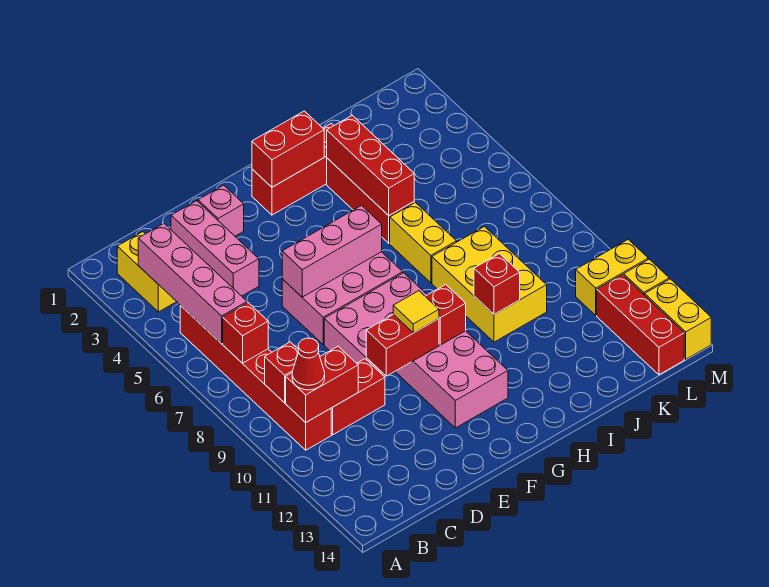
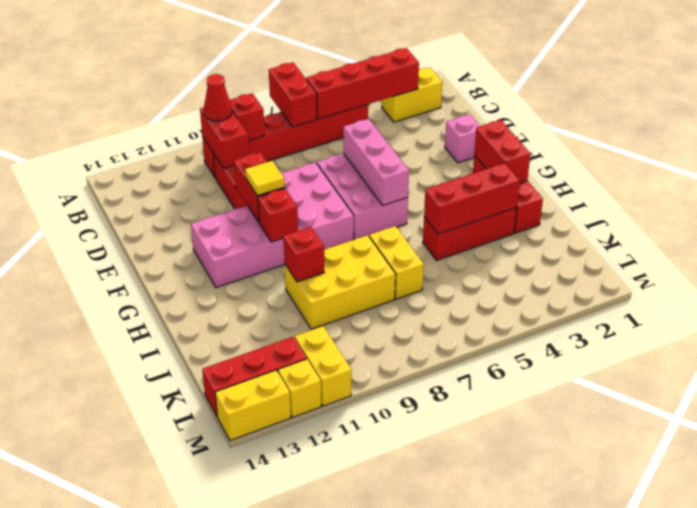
pink brick B3:B6 level 2 -> red brick B3:B6 level 2
red brick B7 level 2 -> red brick A7:B7 level 2
pink brick D2:D4 level 1 -> none
yellow brick I6:I7 level 1 -> yellow brick I7:J7 level 1

